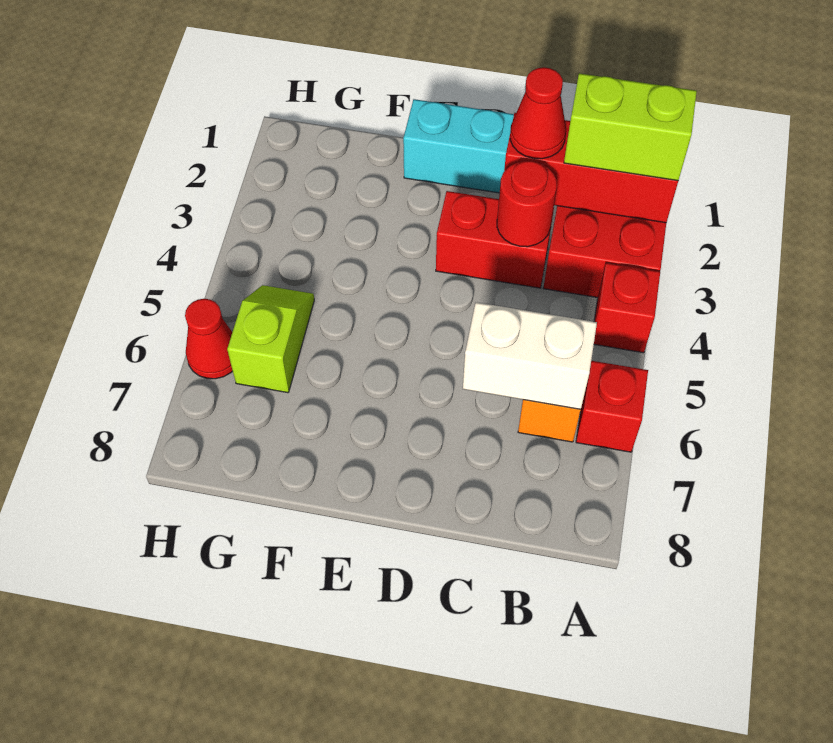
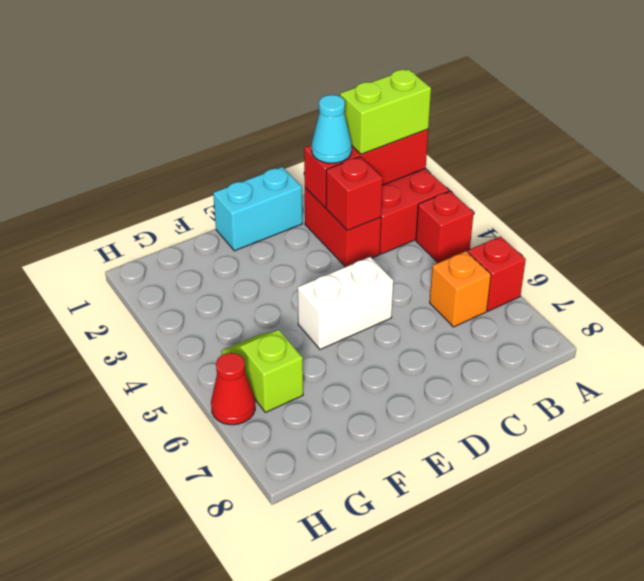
white brick B6:C6 level 2 -> white brick D5:E5 level 1
red cone C2 level 3 -> cyan cone C2 level 3
red brick C3:D3 level 1 -> red brick C2:C3 level 1
red round brick C3 level 2 -> red brick C3 level 2

